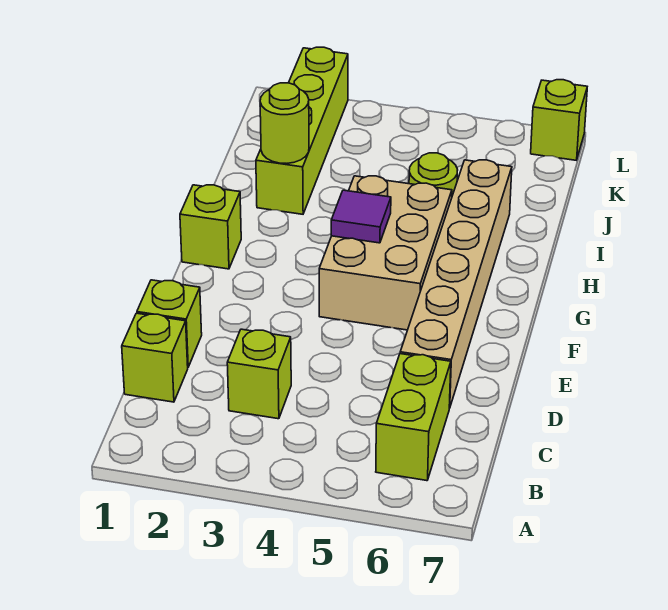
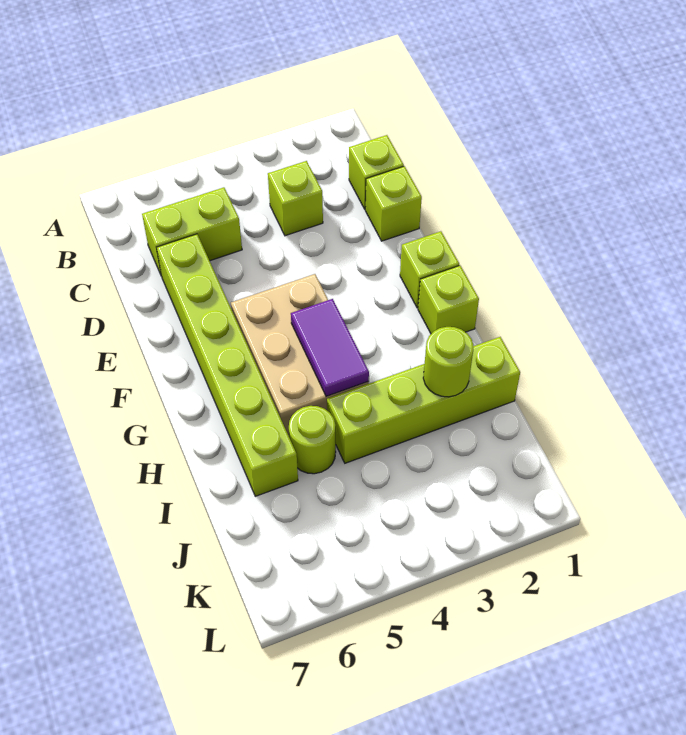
lime brick B6:C6 level 1 -> lime brick C5:C6 level 1
tan brick D6:I6 level 1 -> lime brick D6:I6 level 1
purple tile G4 level 2 -> purple tile G4:H4 level 2
lime brick I2:L2 level 1 -> lime brick I1:I4 level 1
lime brick L7 level 1 -> lime brick F1 level 1

